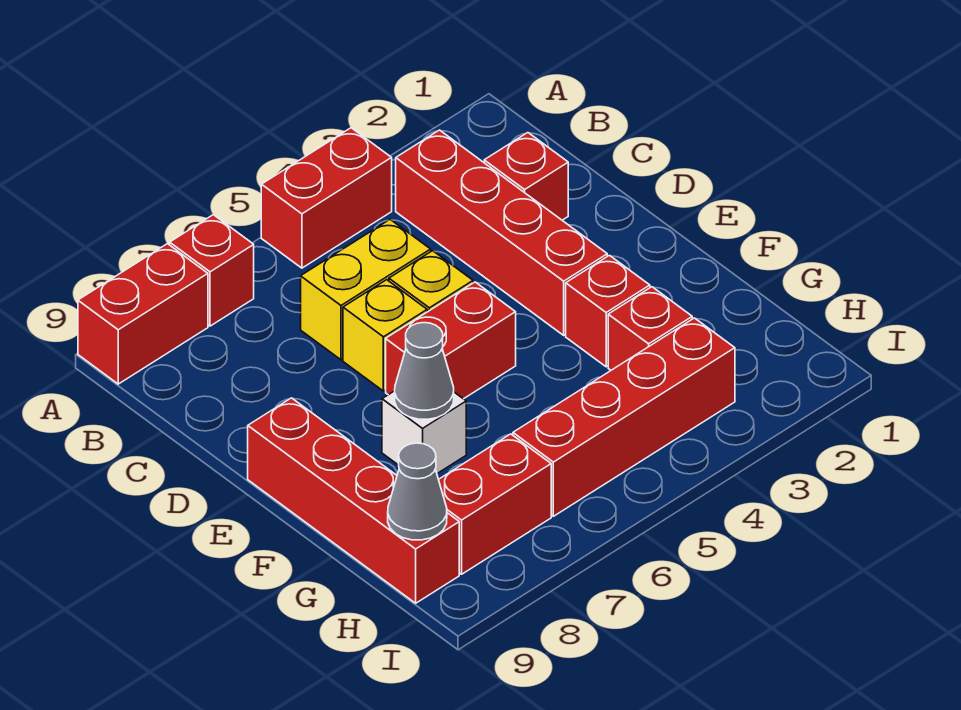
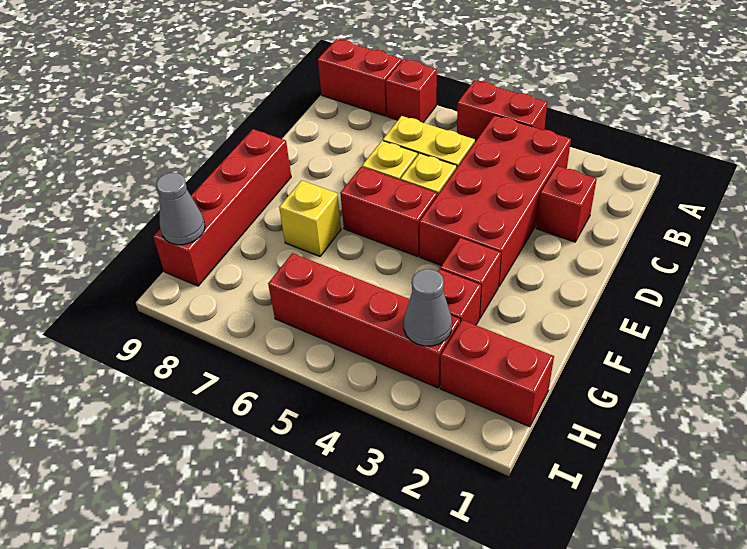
red brick B3:E3 level 1 -> red brick B3:E4 level 1
white brick F7 level 1 -> yellow brick F7 level 1
grey cone F7 level 2 -> grey cone H3 level 2
red brick H7:H8 level 1 -> red brick H1:H2 level 1

